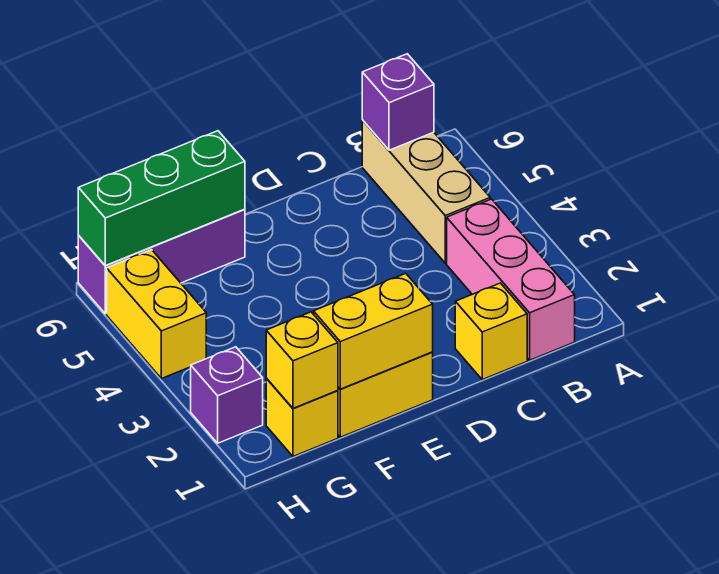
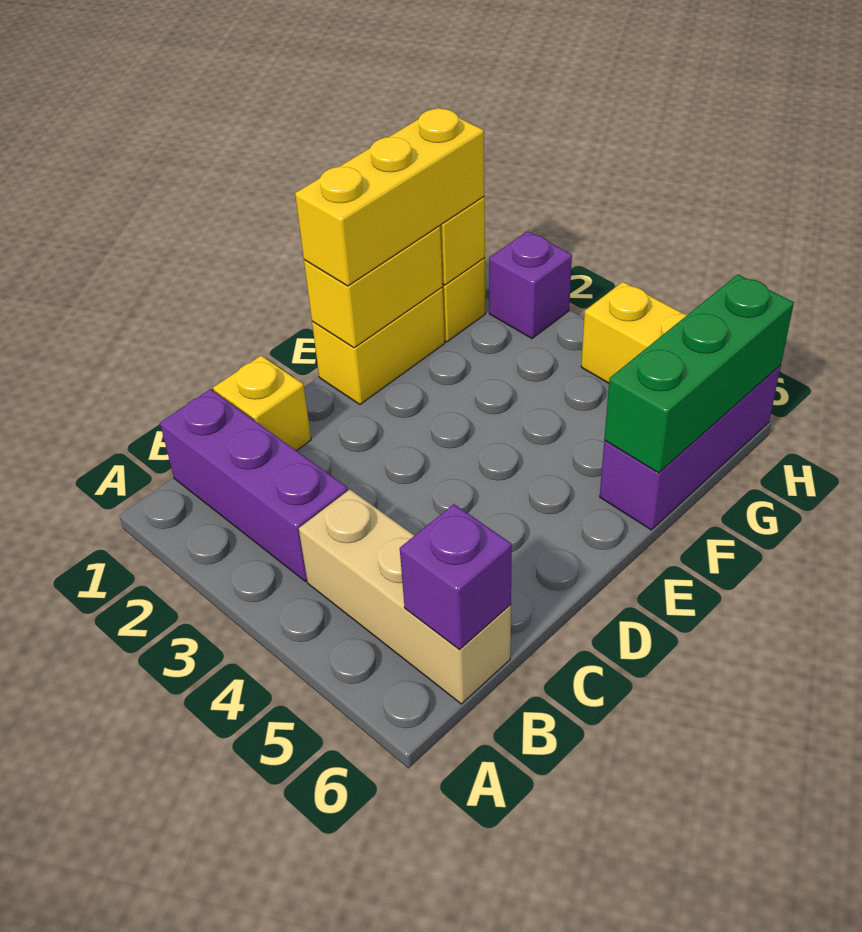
pink brick B1:B3 level 1 -> purple brick B1:B3 level 1
none -> yellow brick E1:G1 level 3

